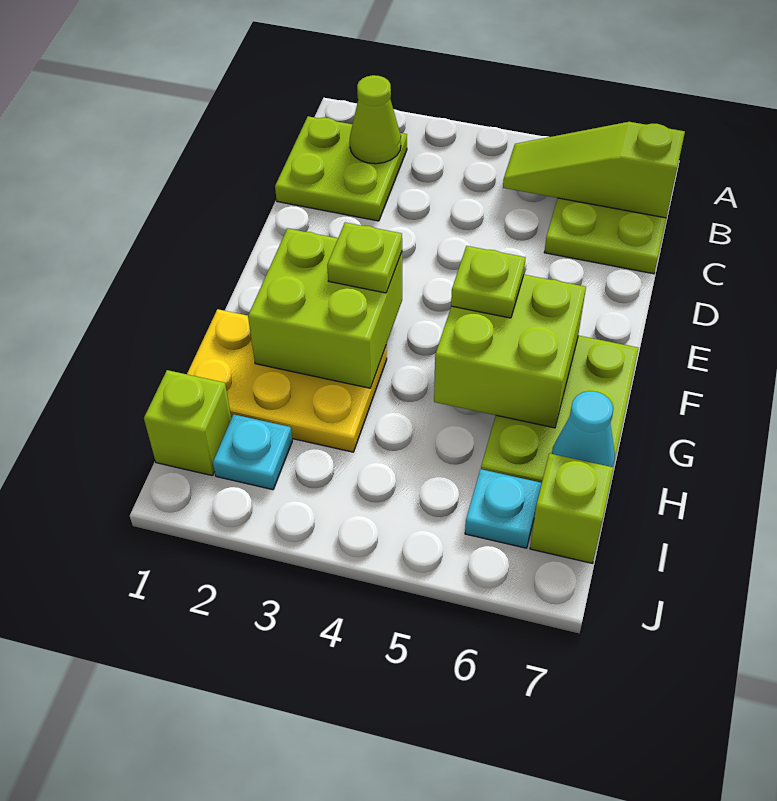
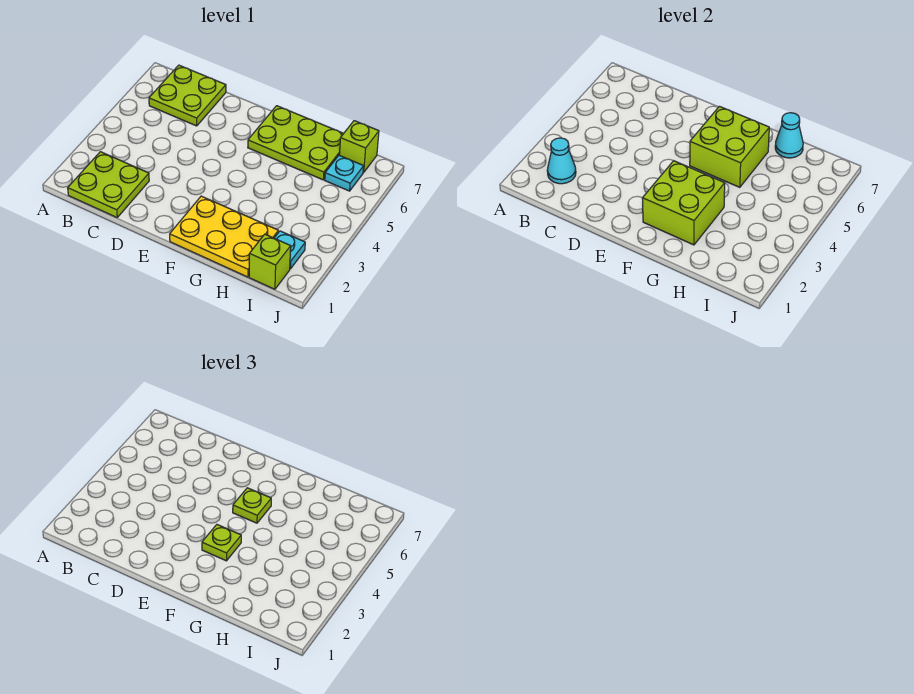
lime cone B2 level 2 -> cyan cone B2 level 2
lime slope B5:B7 level 2 top 7 -> none
yellow plate G1:H3 level 1 -> yellow plate F1:H2 level 1

